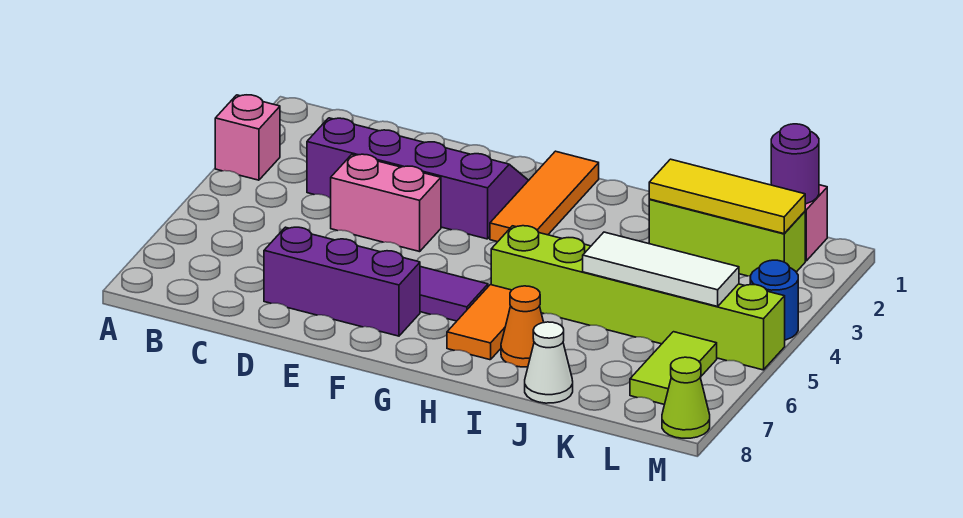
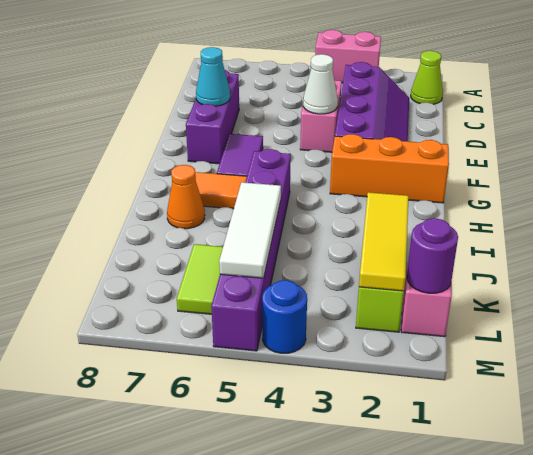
pink brick A3 level 1 -> pink brick A3:A4 level 1
none -> cyan cone E7 level 2
orange tile G1:G3 level 1 -> orange brick G1:G3 level 1
lime brick H5:M5 level 1 -> purple brick H5:M5 level 1
white cone J8 level 1 -> white cone E4 level 2
lime tile L6:L7 level 1 -> lime tile K6:L6 level 1
lime cone M8 level 1 -> lime cone B1 level 1

